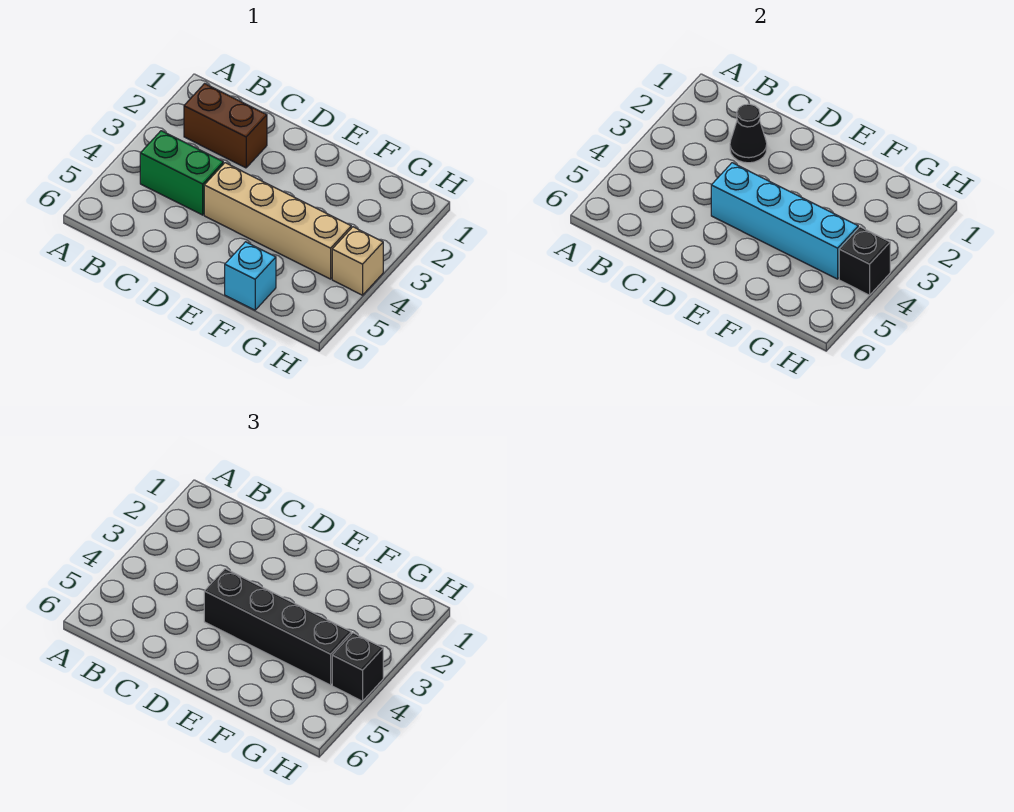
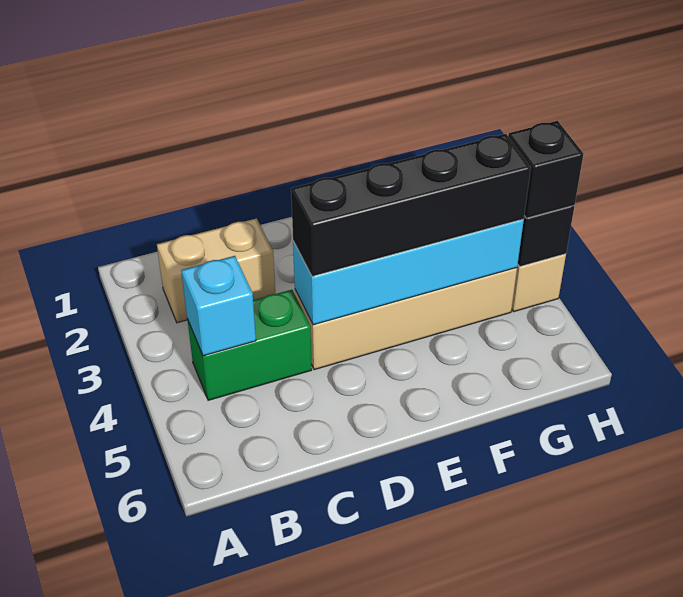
brown brick B2:C2 level 1 -> tan brick B2:C2 level 1
black cone C2 level 2 -> none
cyan brick F6 level 1 -> cyan brick B4 level 2

